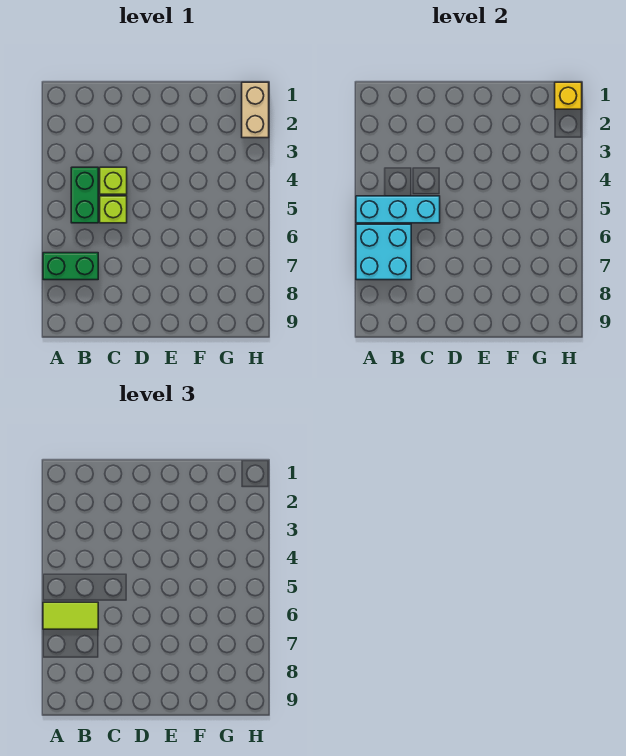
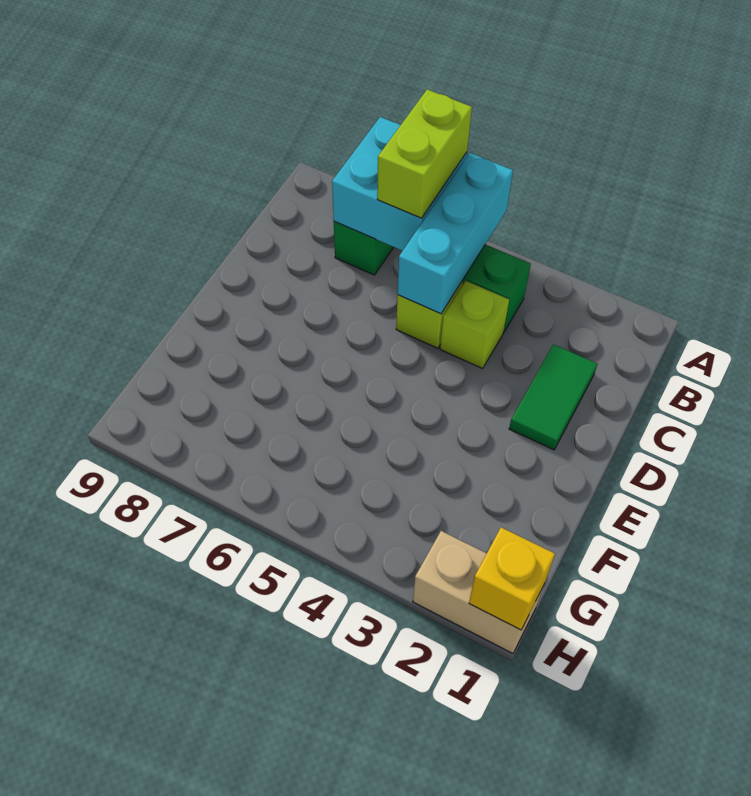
lime tile A6:B6 level 3 -> lime brick A6:B6 level 3
none -> green tile C2:D2 level 1

